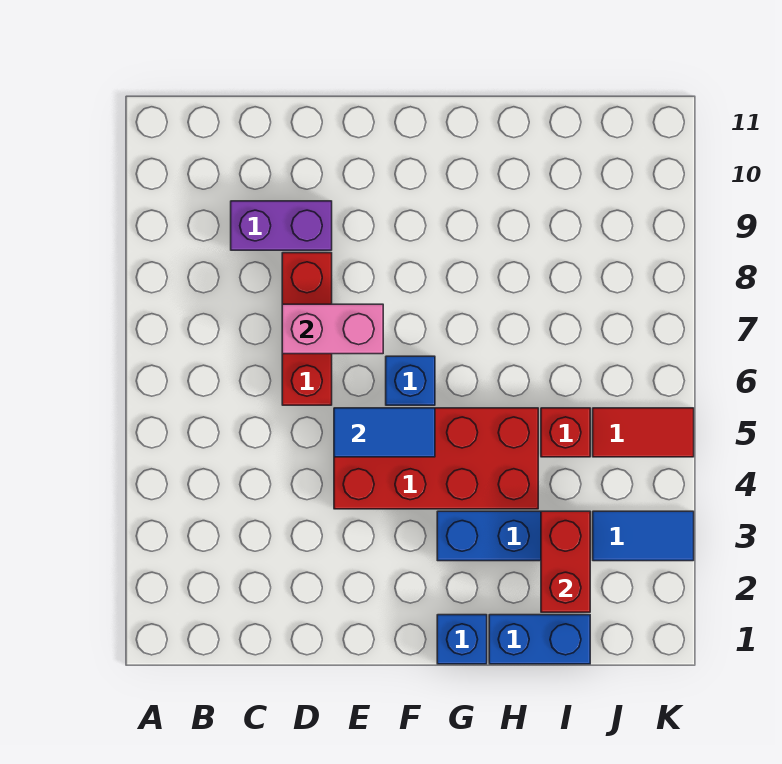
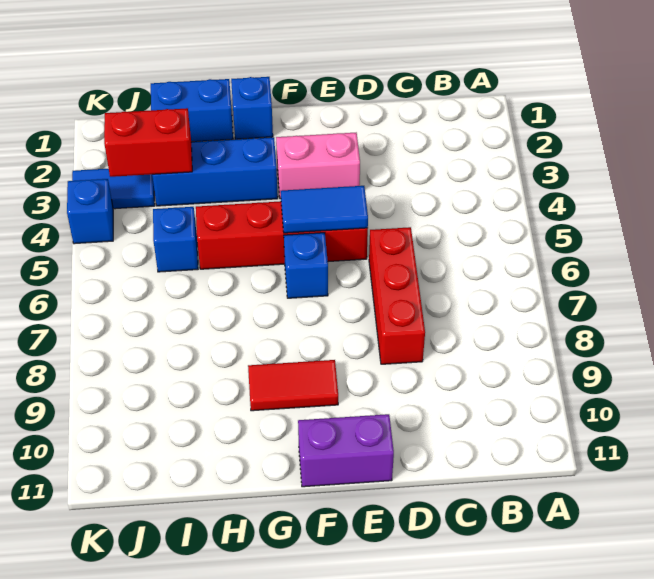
purple brick C9:D9 level 1 -> purple brick E11:F11 level 1
pink brick D7:E7 level 2 -> pink brick E3:F3 level 1
red brick E4:H5 level 1 -> red brick E5:H5 level 1
red brick I2:I3 level 2 -> red brick I3:J3 level 2
red brick I5 level 1 -> blue brick I5 level 1
red tile J5:K5 level 1 -> red tile F9:G9 level 1
none -> blue brick K4 level 1

